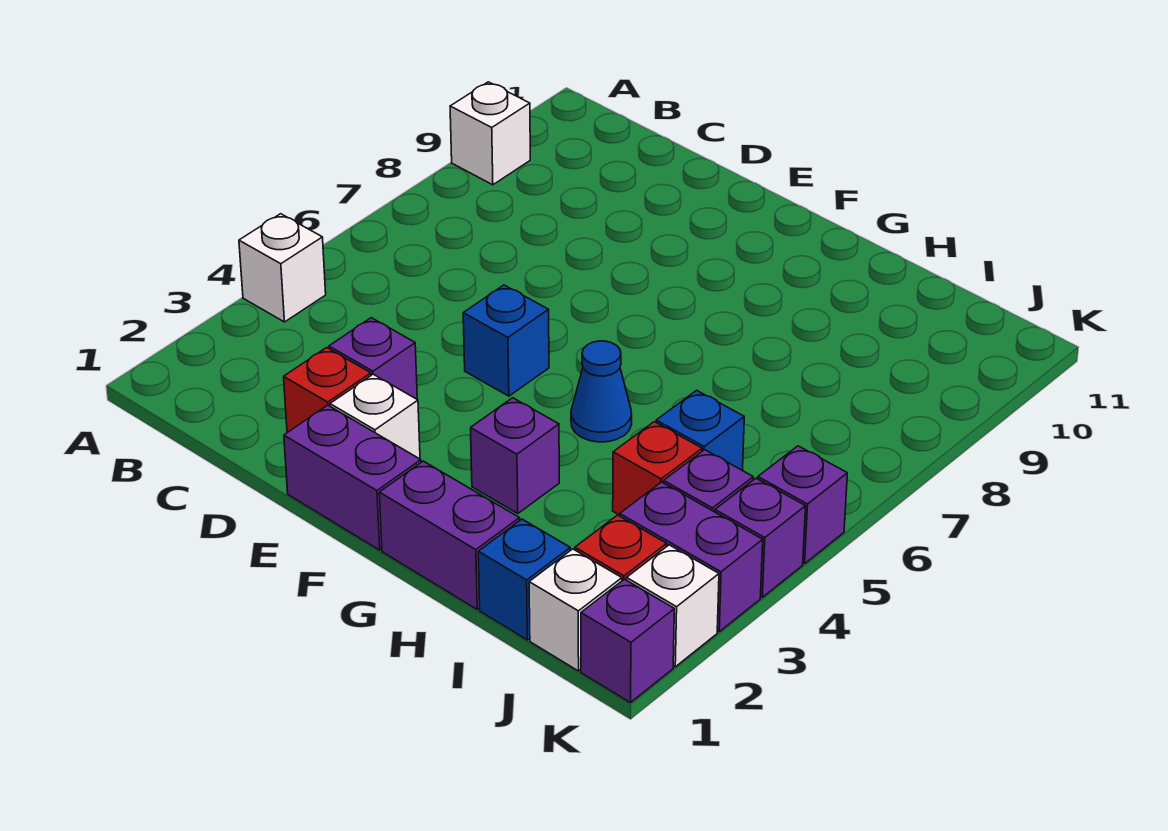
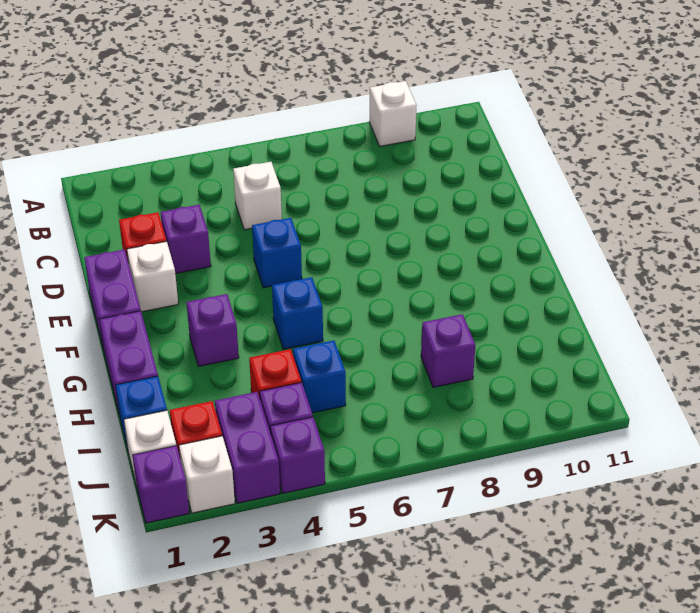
white brick A4 level 1 -> white brick C5 level 1
blue cone G5 level 1 -> blue brick G5 level 1
purple brick K5 level 1 -> purple brick I8 level 1

